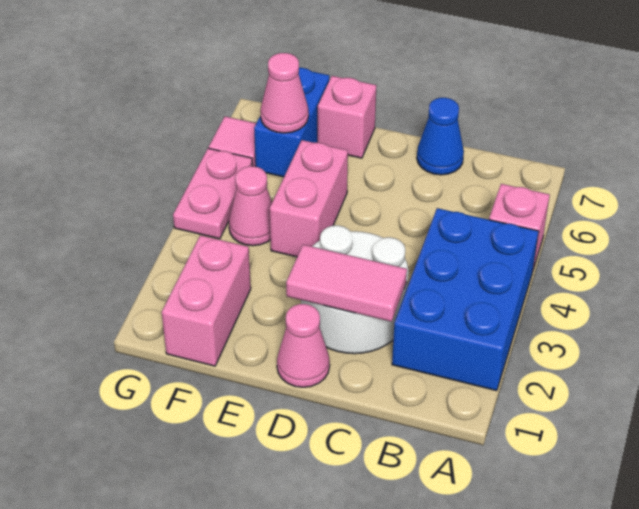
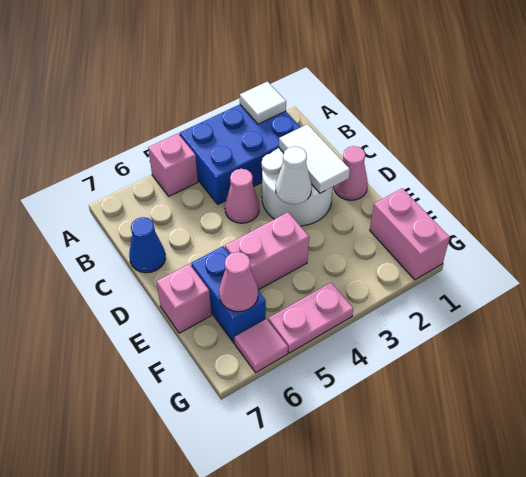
none -> white tile A2 level 2
pink tile C2:D2 level 2 -> white tile C2:D2 level 2
none -> white cone D3 level 2
pink brick F1:F2 level 1 -> pink brick F1:G1 level 1
pink cone F4 level 1 -> pink cone C4 level 1
blue brick F6:F7 level 1 -> blue brick E6:F6 level 1

